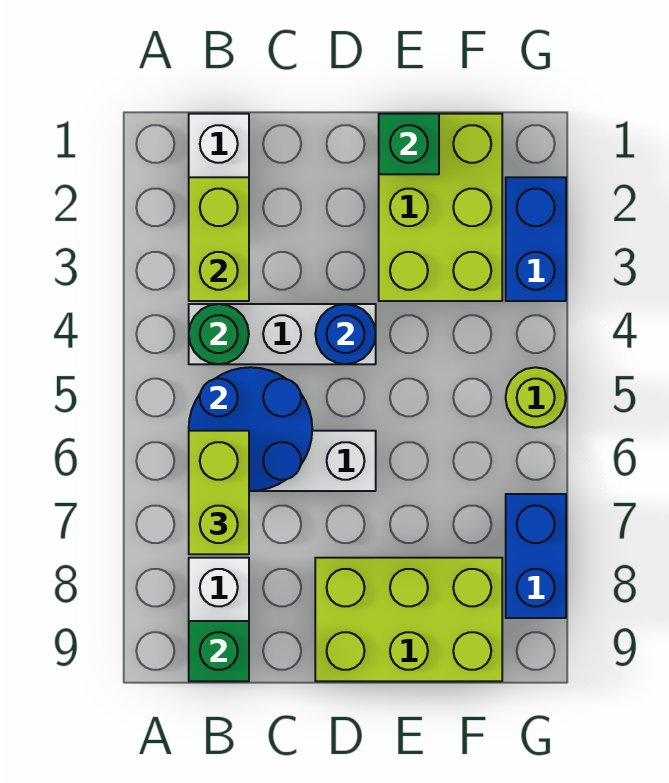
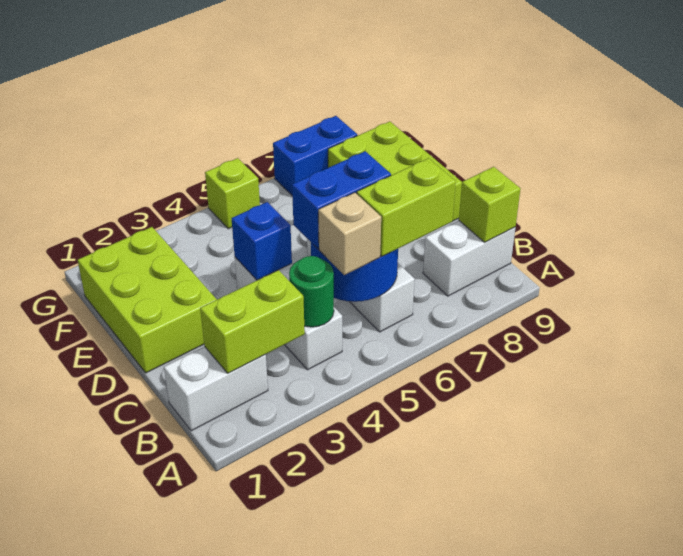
none -> tan brick B5 level 3
green brick B9 level 2 -> lime brick B9 level 2
blue round brick D4 level 2 -> blue brick D4 level 2
lime brick E1:F3 level 1 -> lime brick D1:F2 level 1
green brick E1 level 2 -> none
blue brick G2:G3 level 1 -> blue brick C5:C6 level 3
lime round brick G5 level 1 -> lime brick G5 level 1

